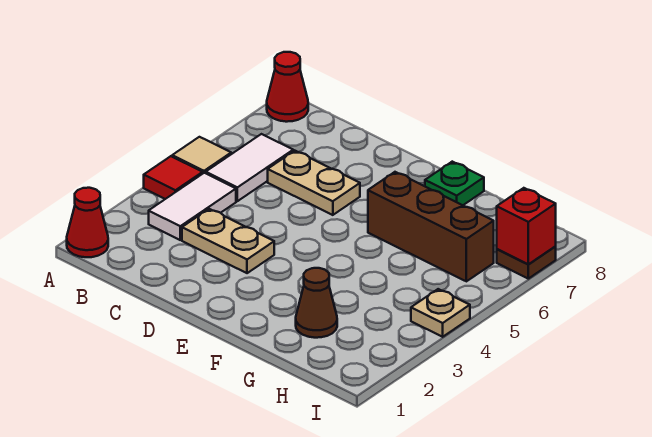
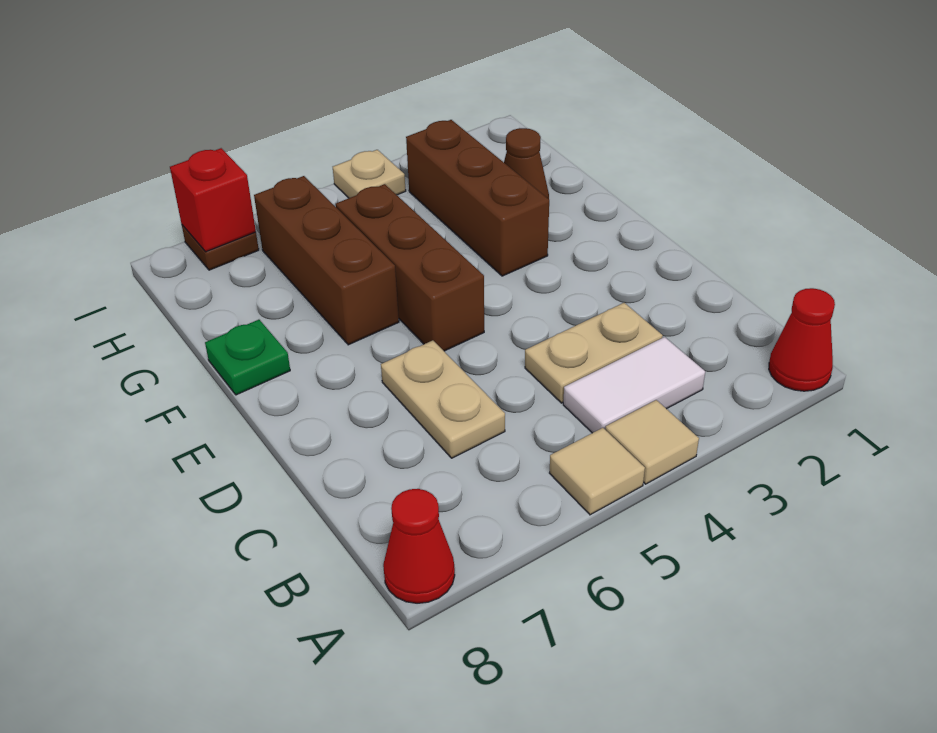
red tile A4 level 1 -> tan tile A4 level 1
white tile B5:B6 level 1 -> none
tan plate C3:D3 level 1 -> tan plate C3:C4 level 1
none -> brown brick E5:G5 level 1
none -> brown brick F3:H3 level 1

